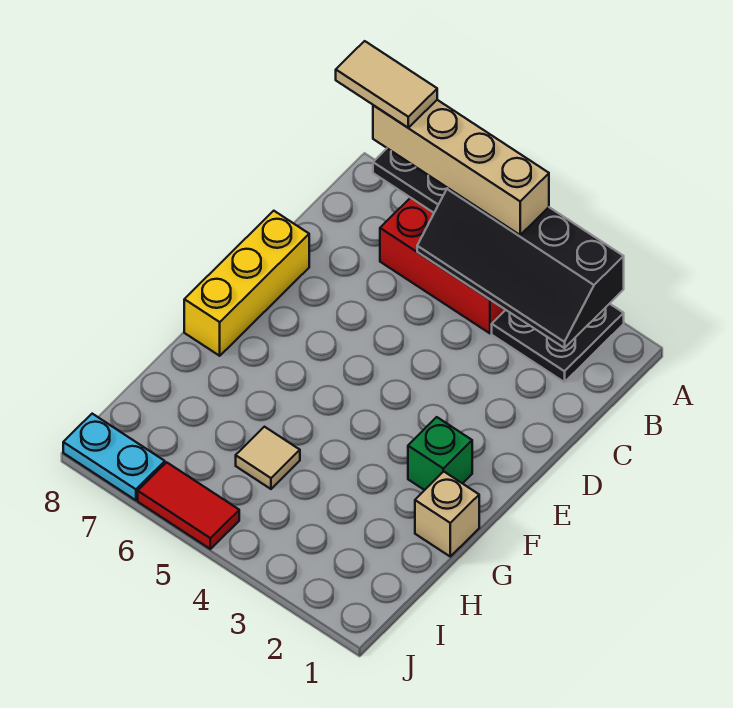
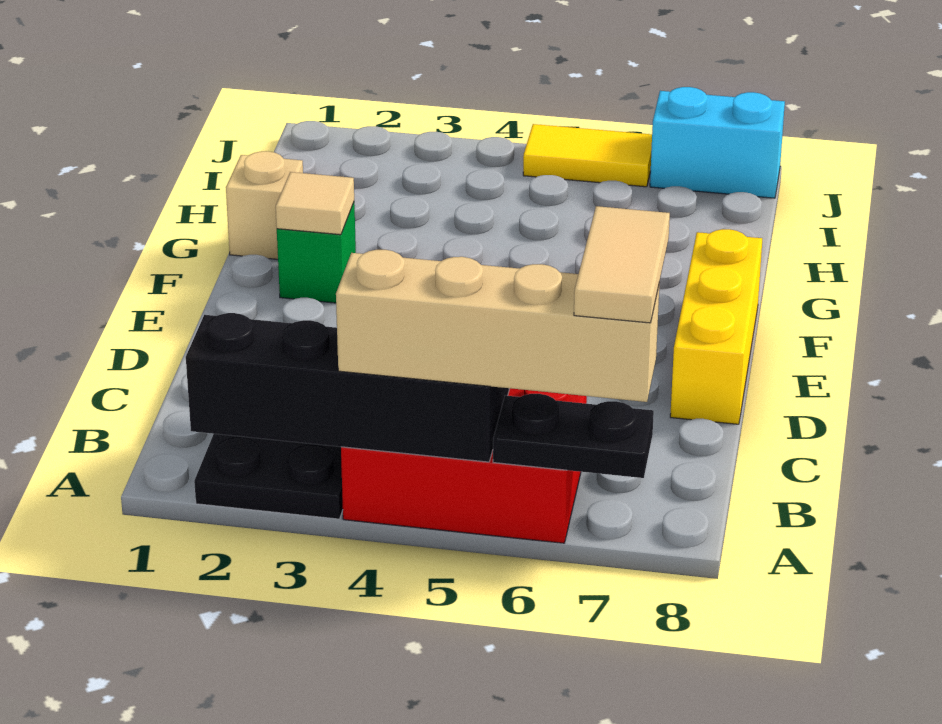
tan tile A7:A8 level 4 -> tan tile A7:B7 level 4
tan tile H5 level 1 -> tan tile F2 level 2
red tile J5:J6 level 1 -> yellow tile J5:J6 level 1
cyan plate J7:J8 level 1 -> cyan brick J7:J8 level 1

